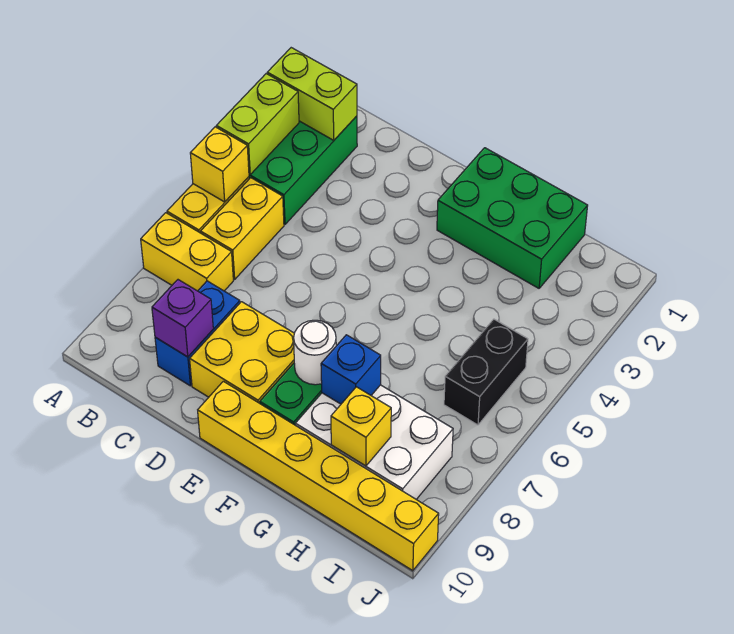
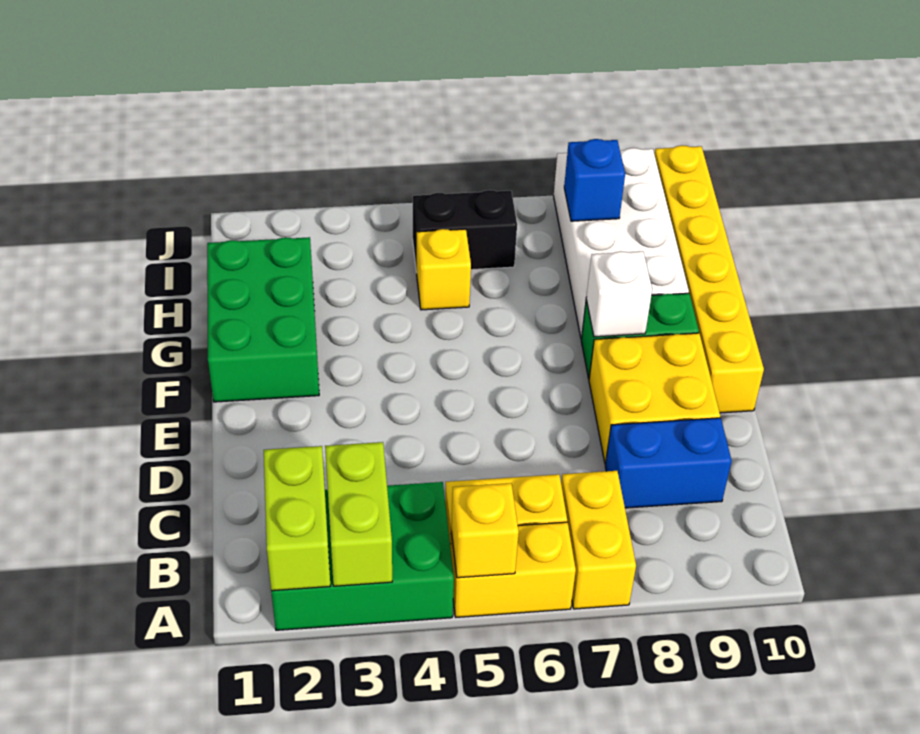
lime brick A3:A4 level 2 -> lime brick A3:B3 level 2
purple brick C9 level 2 -> none
white round brick F8 level 2 -> white brick F8 level 2
white brick G8:I9 level 1 -> white brick G8:J9 level 1
blue brick G8 level 2 -> blue brick I8 level 2
yellow brick H9 level 2 -> yellow brick H5 level 1

